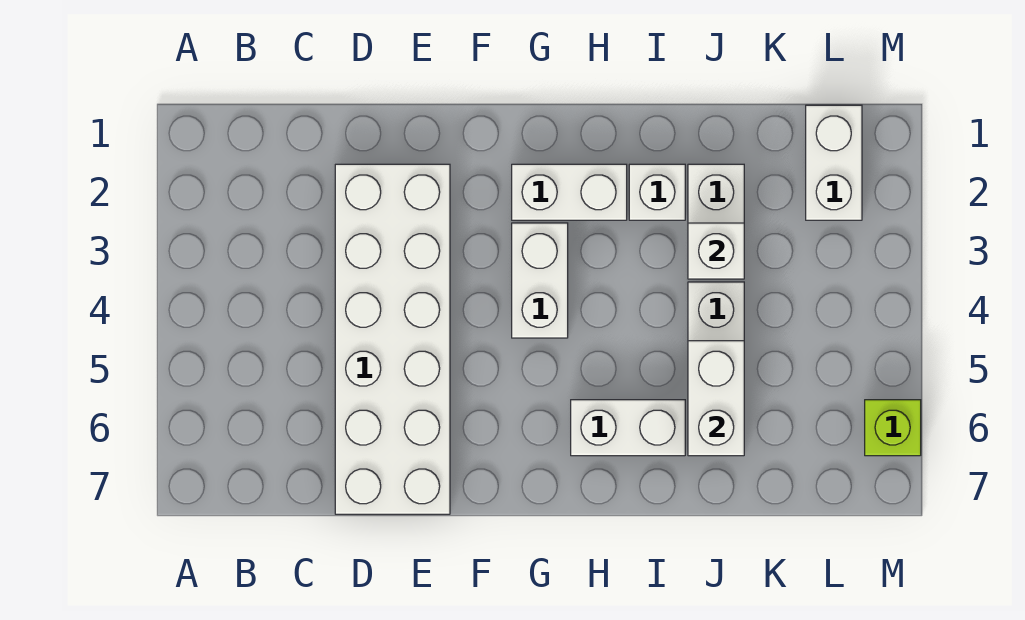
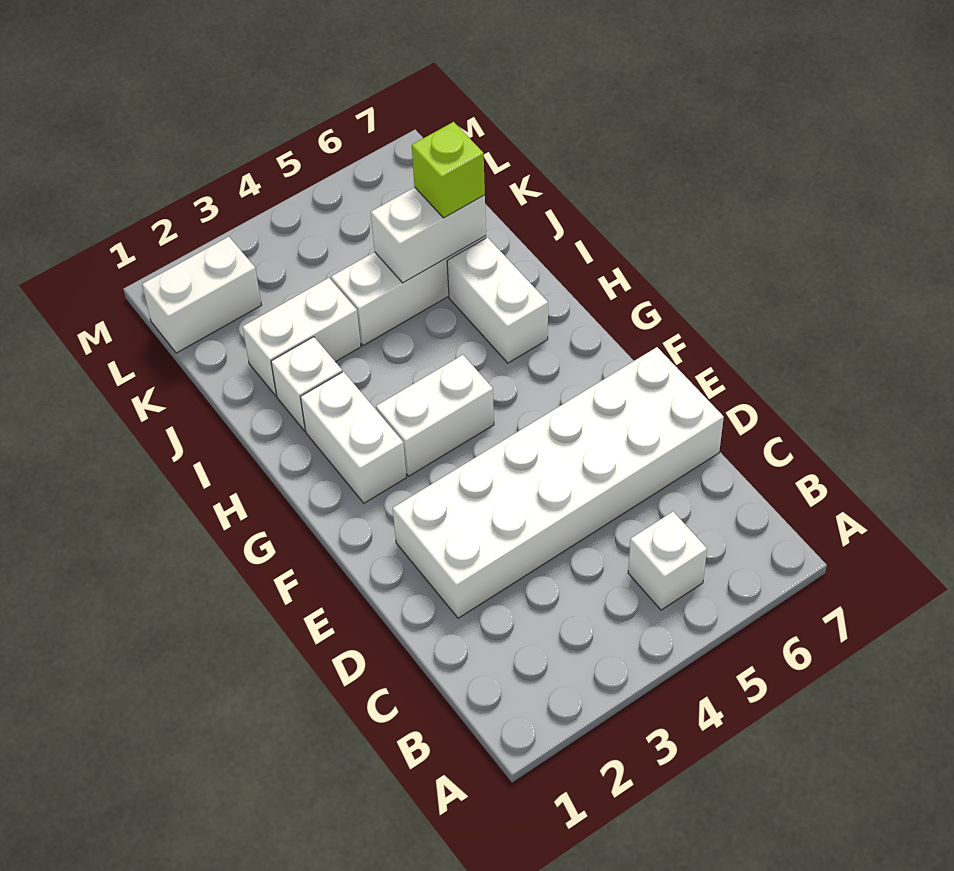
white brick J3 level 2 -> white brick B5 level 1
lime brick M6 level 1 -> lime brick J6 level 3

